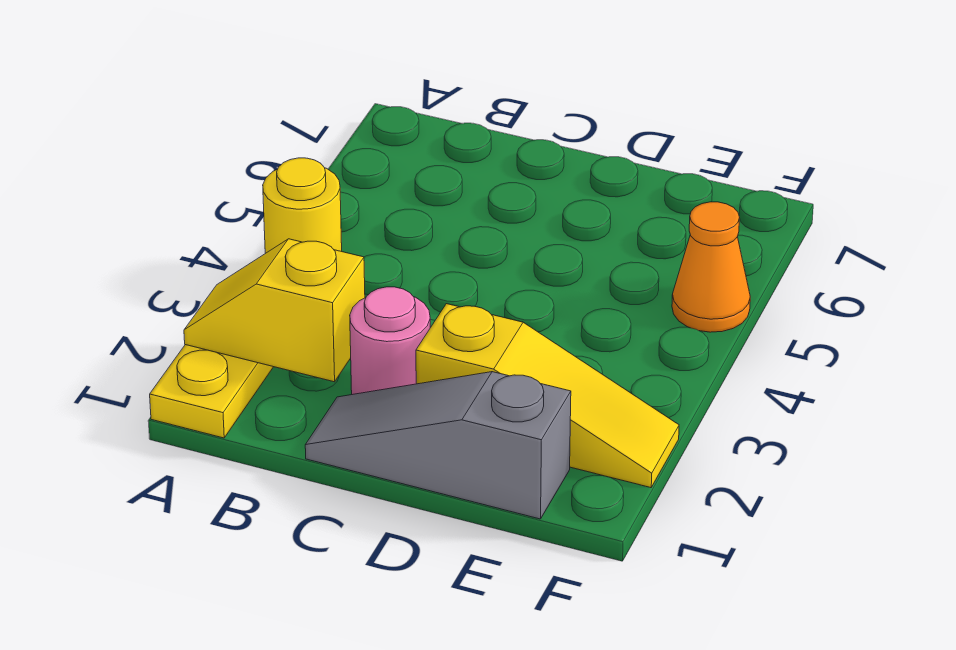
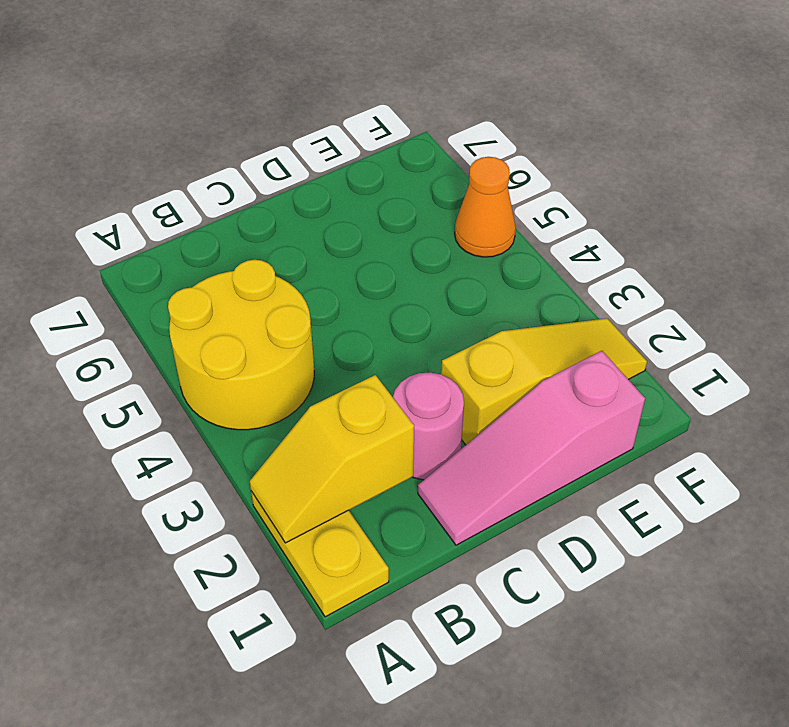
yellow round brick A4 level 1 -> yellow round brick A4:B5 level 1
grey slope C1:E1 level 1 top E -> pink slope C1:E1 level 1 top E

